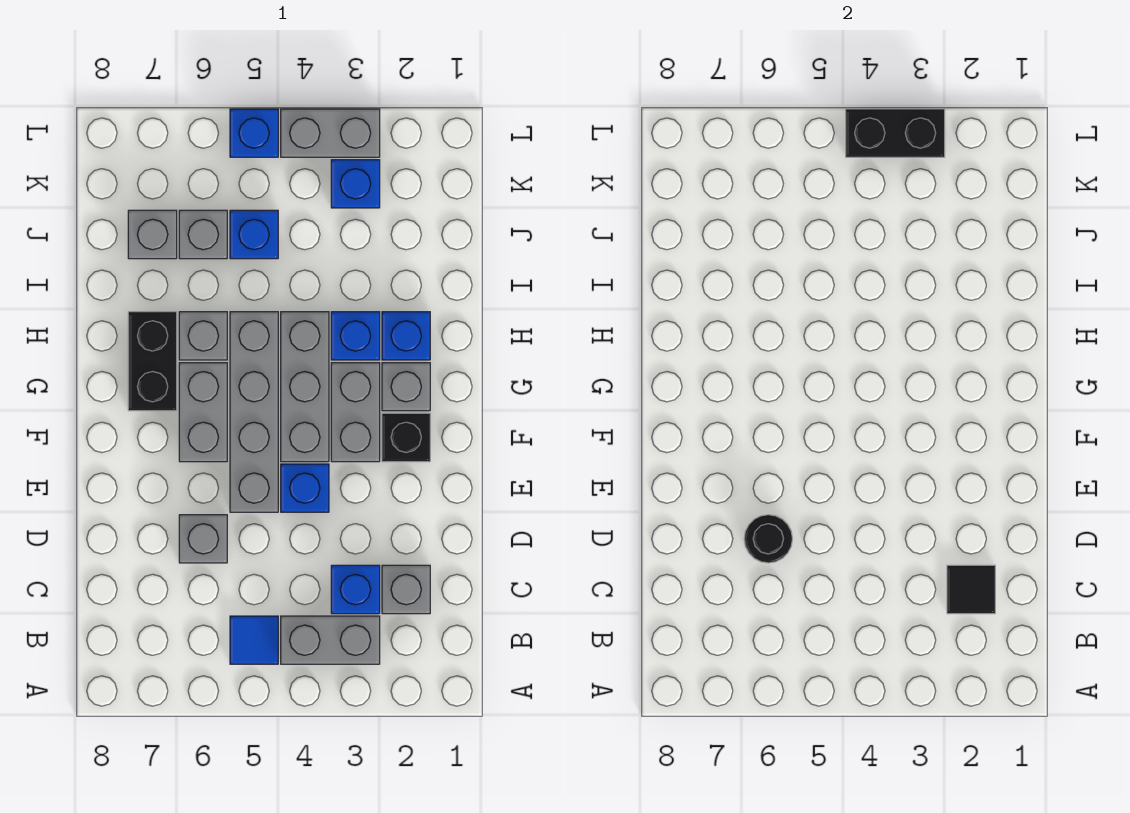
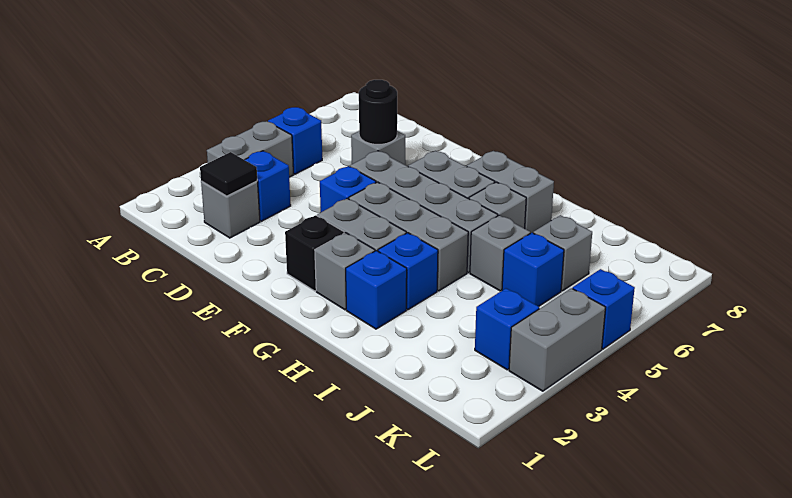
blue tile B5 level 1 -> blue brick B5 level 1
black brick G7:H7 level 1 -> grey brick G7:H7 level 1
grey brick J7 level 1 -> grey brick I5 level 1
black brick L3:L4 level 2 -> none

